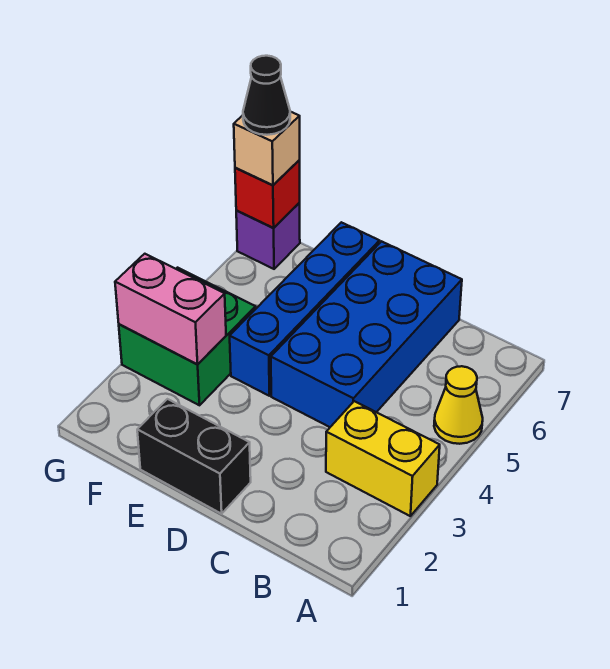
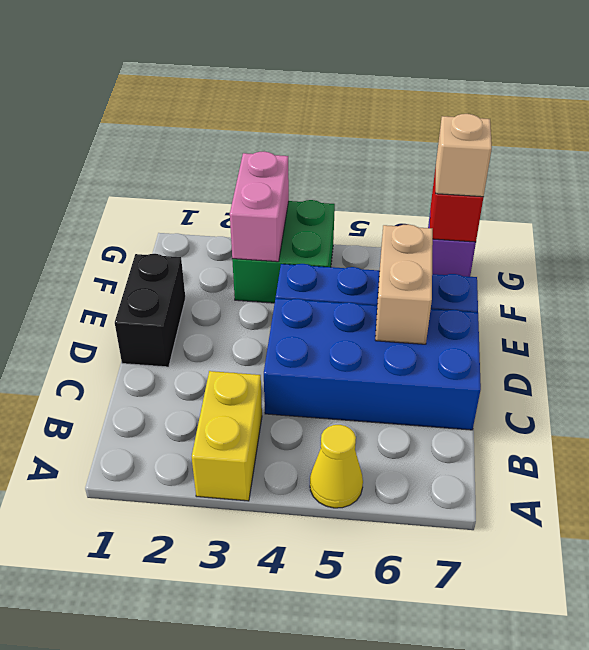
none -> tan brick D6:E6 level 2
black cone G7 level 4 -> none

